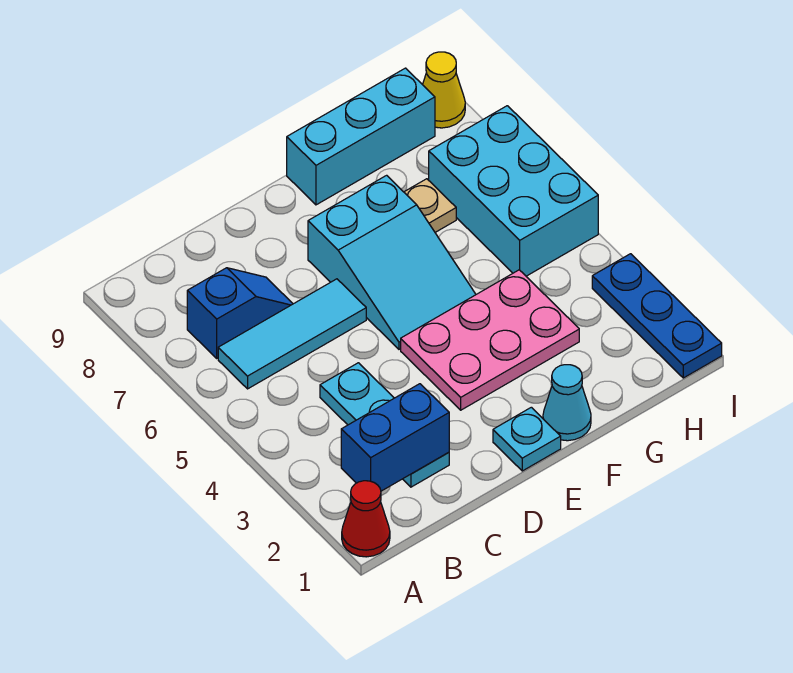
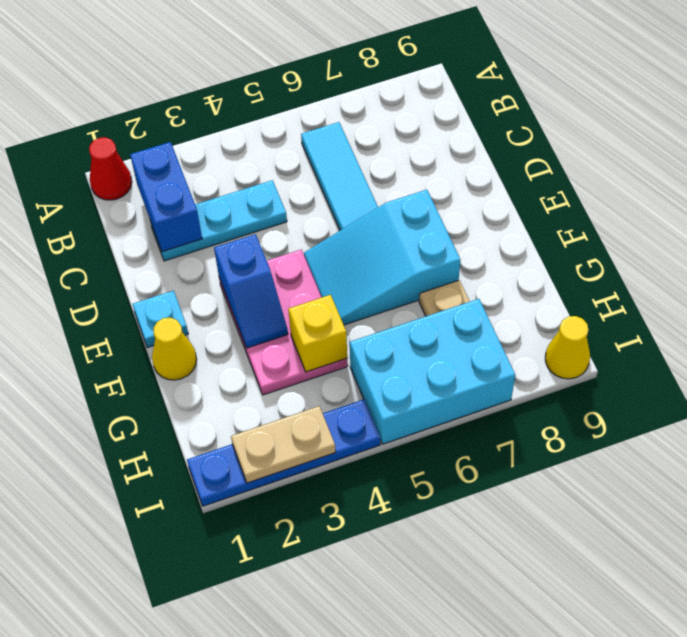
blue slope B7:C7 level 1 top B -> blue slope E3:F3 level 2 top E
cyan cone F1 level 1 -> yellow cone F1 level 1
cyan brick F9:H9 level 1 -> none
none -> yellow brick G4 level 2
blue plate I1:I3 level 1 -> blue plate I1:I4 level 1
none -> tan plate I2:I3 level 2

